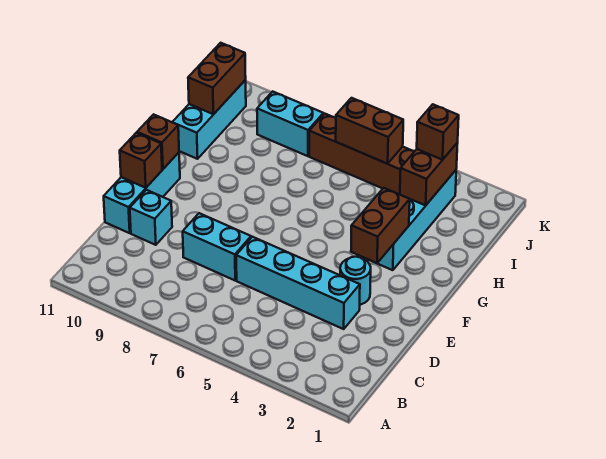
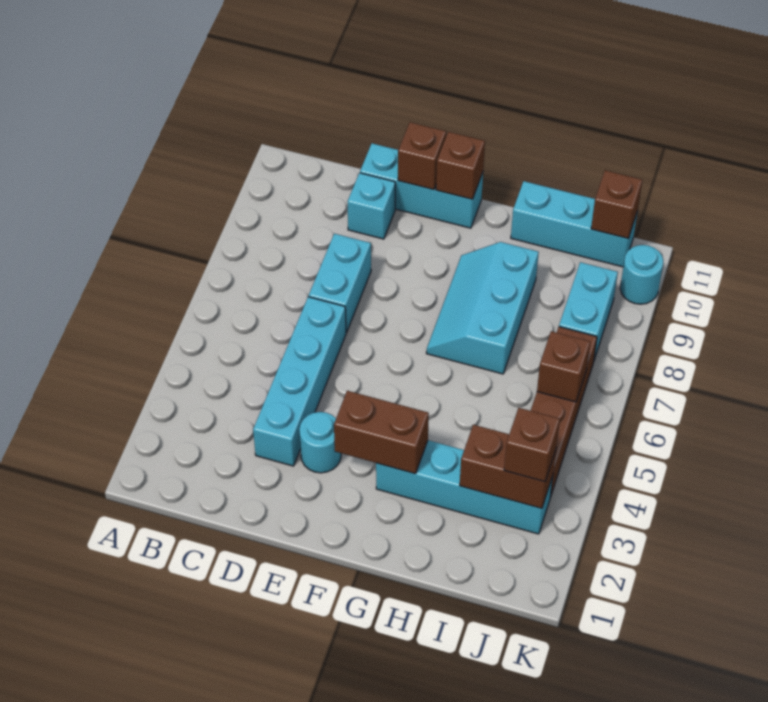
none -> cyan slope G7:H9 level 1 top H
brown brick I11:J11 level 2 -> brown brick J11 level 2
brown brick J5:J6 level 2 -> brown brick J6 level 2
none -> cyan round brick K10 level 1

